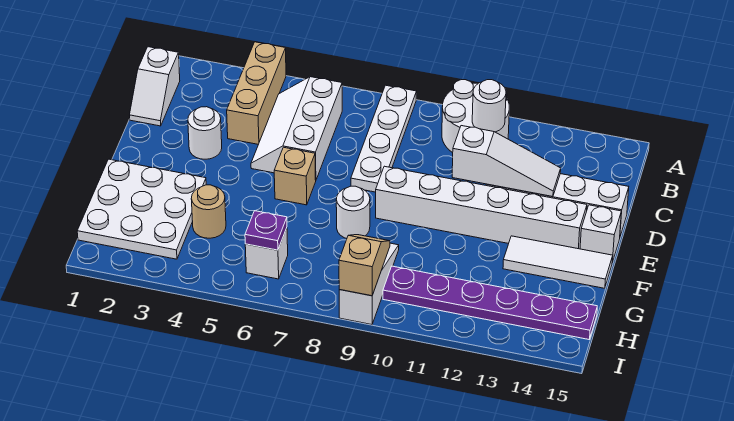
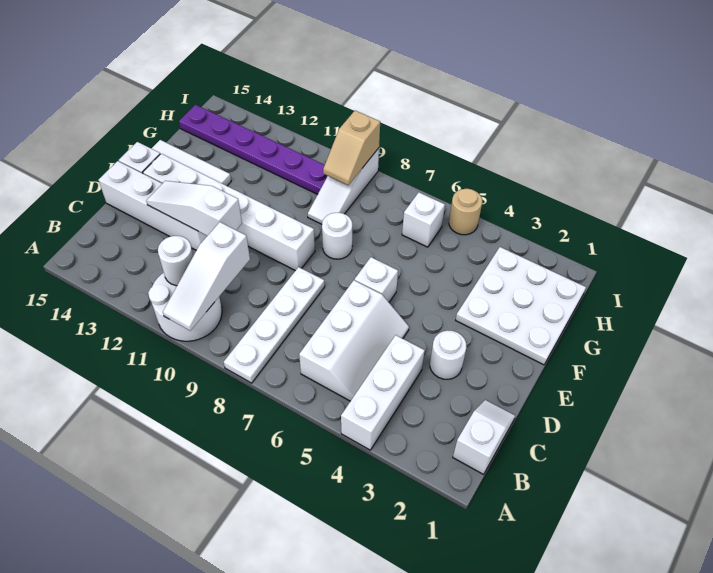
tan brick A4:C4 level 1 -> white brick A4:C4 level 1
none -> white slope A10:C10 level 2 top C
tan brick E6 level 1 -> white brick E6 level 1
tan round brick G4 level 1 -> tan round brick I5 level 1
purple plate H6 level 2 -> none

